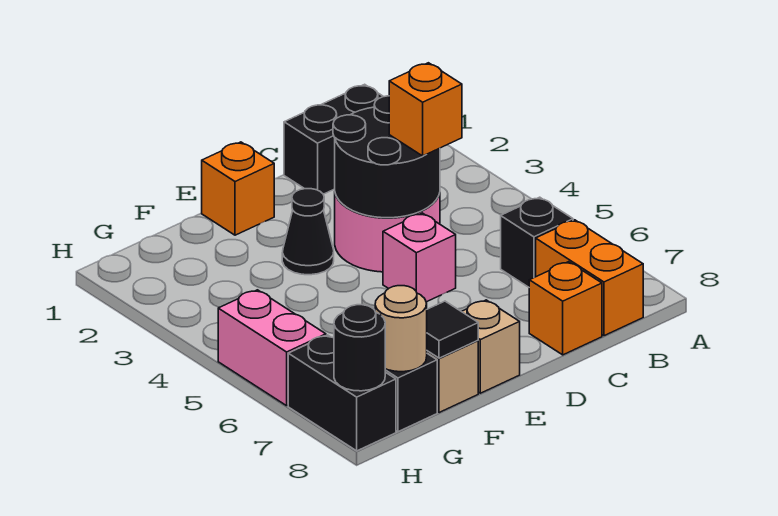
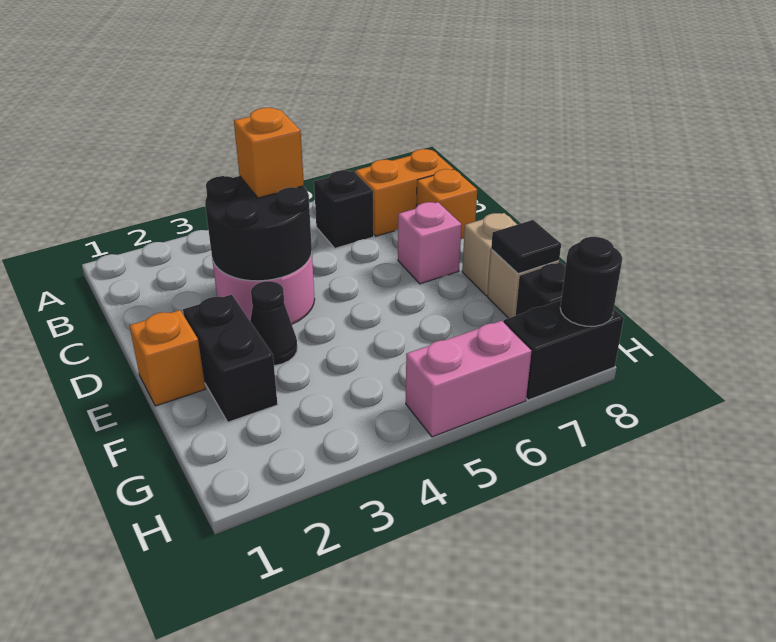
black brick B1:C1 level 1 -> black brick E2:F2 level 1
pink brick D5 level 1 -> pink brick D7 level 1
tan round brick G8 level 2 -> none

